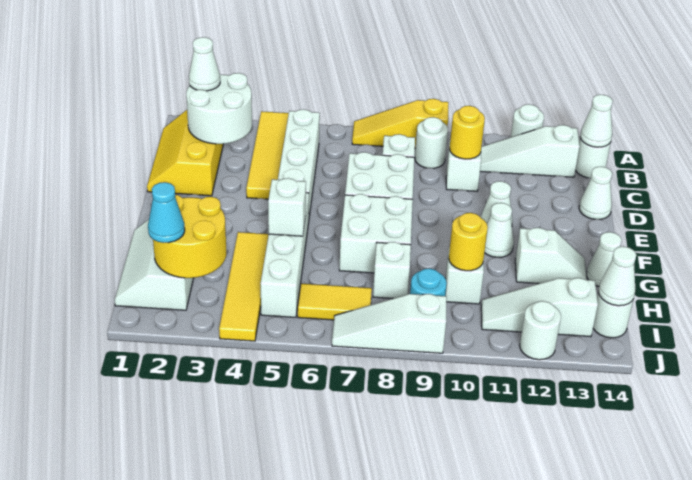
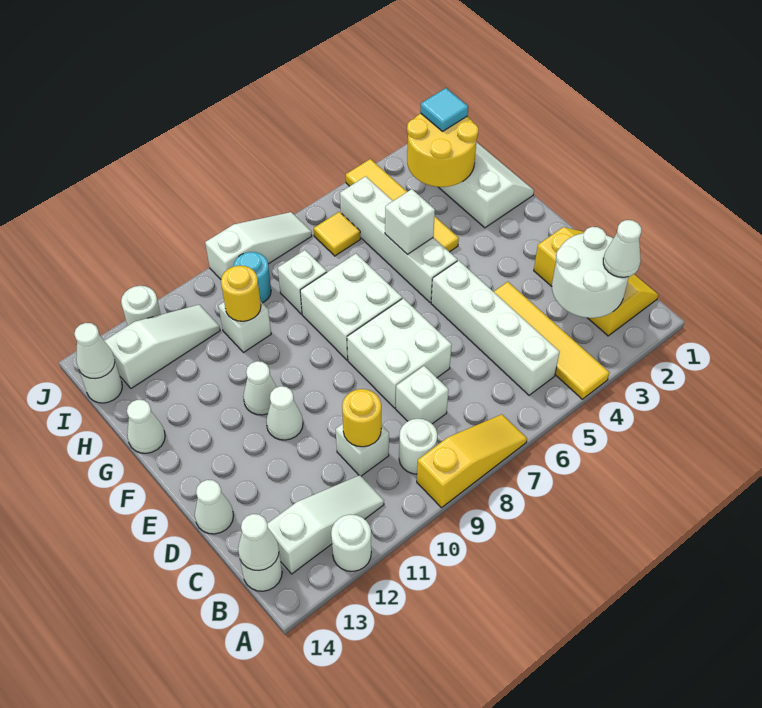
white slope G12:G13 level 1 top 12 -> none
cyan cone I2 level 3 -> cyan tile I2 level 3
yellow tile I6:I7 level 1 -> yellow tile I6 level 1

